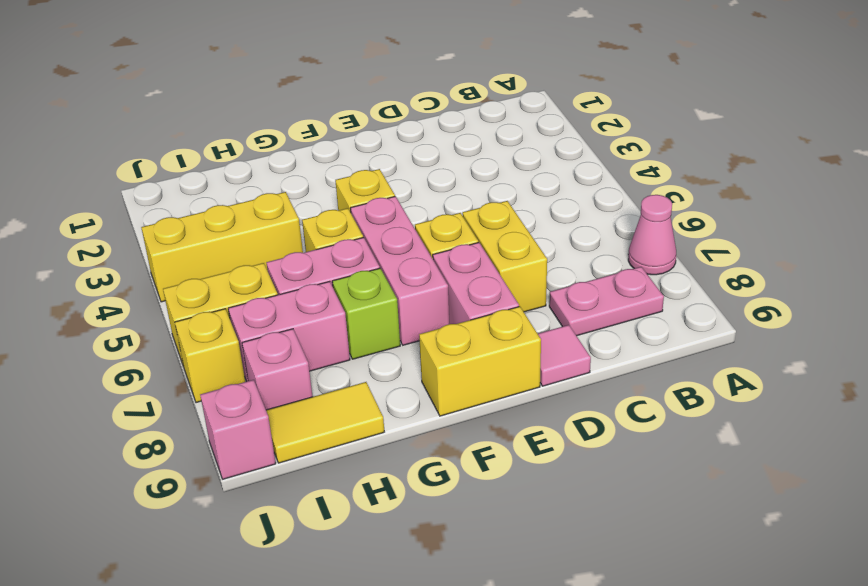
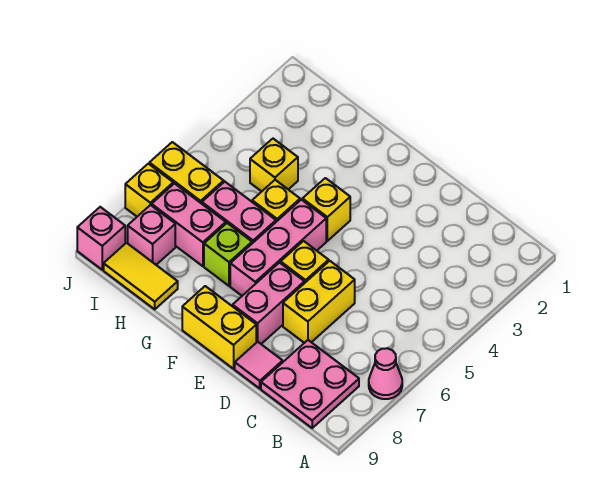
pink plate B8:C8 level 1 -> pink plate B8:C9 level 1
yellow brick H4:J4 level 1 -> yellow brick H4 level 1

